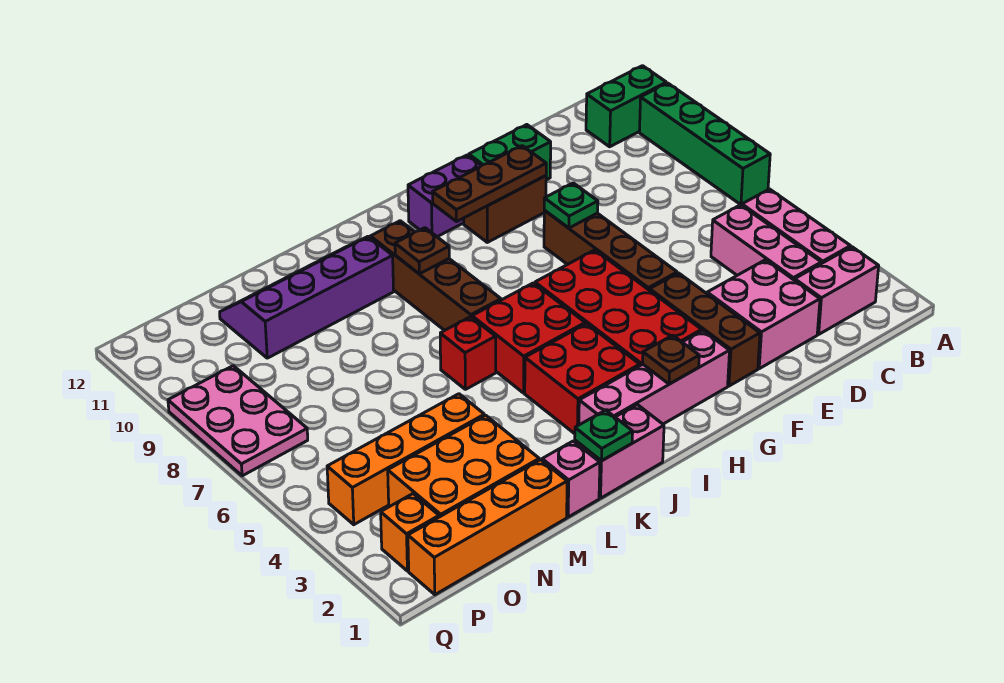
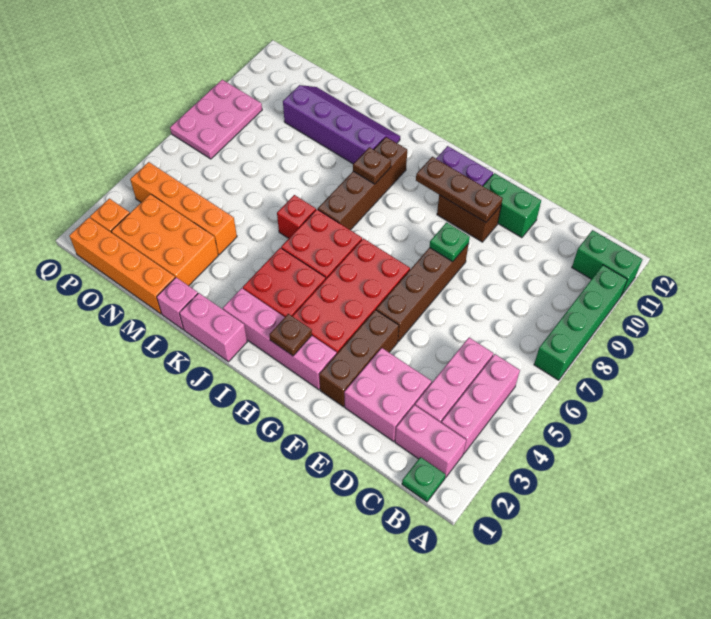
green plate K1 level 2 -> green plate B1 level 1

